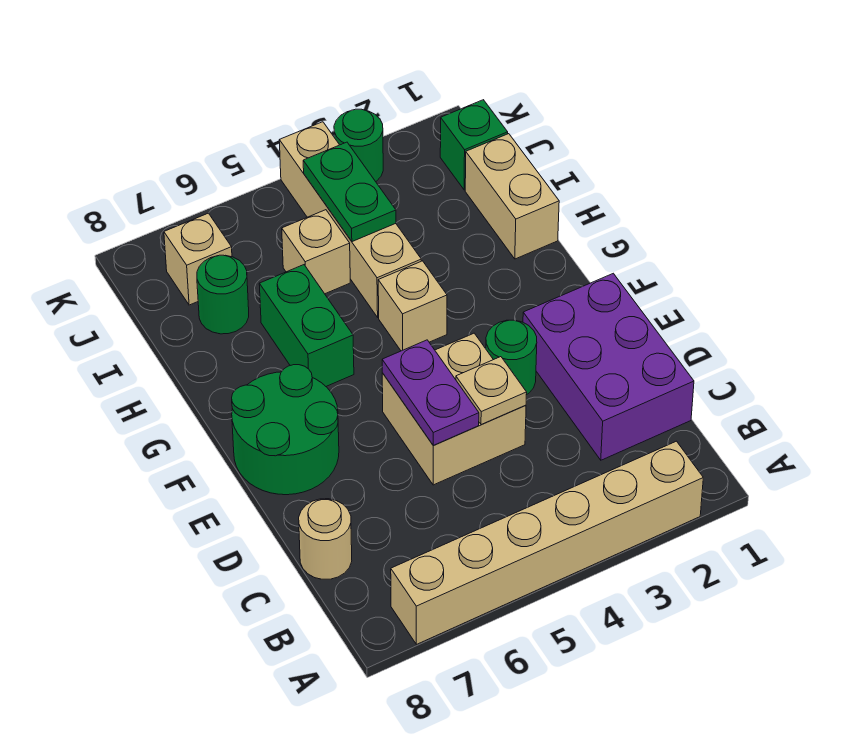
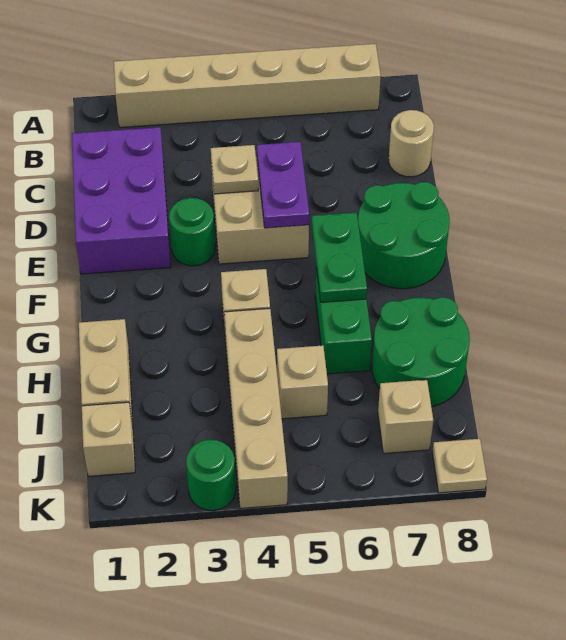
green plate I4:J4 level 2 -> green plate F6:G6 level 2
green round brick I7 level 1 -> green round brick H7:I8 level 1
green brick J1 level 1 -> tan brick J1 level 1
none -> tan plate K8 level 1

